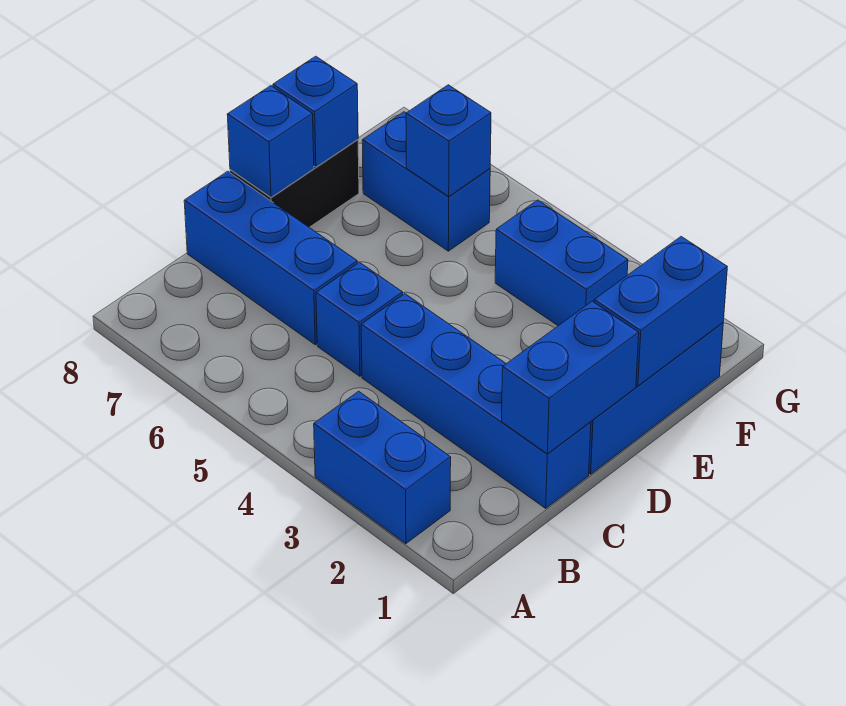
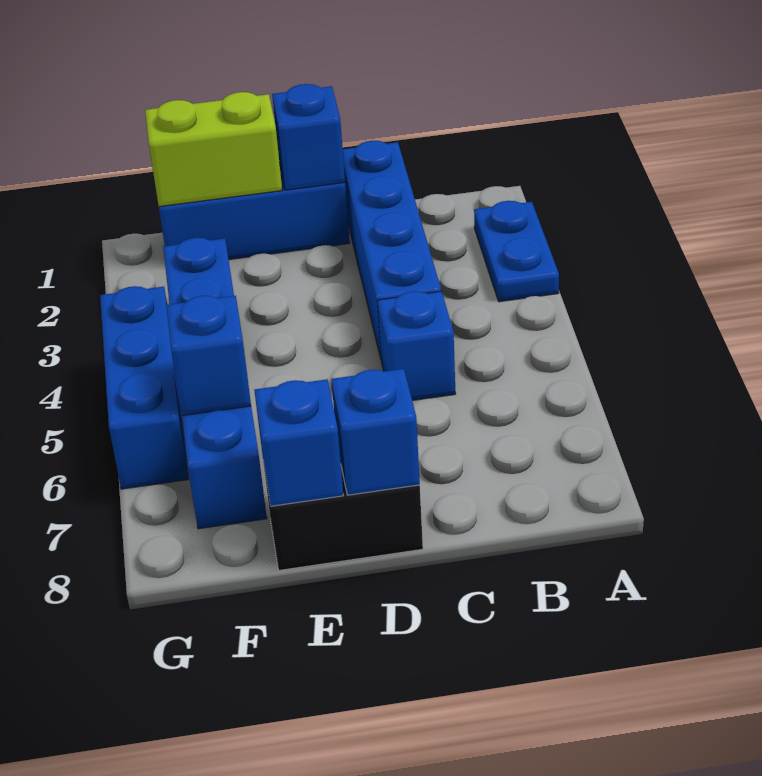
blue brick A2:A3 level 1 -> blue plate A2:A3 level 1
blue brick C1:D1 level 2 -> blue brick D1 level 2
blue brick C6:C8 level 1 -> blue brick G4:G6 level 1
blue brick E1:F1 level 2 -> lime brick E1:F1 level 2

